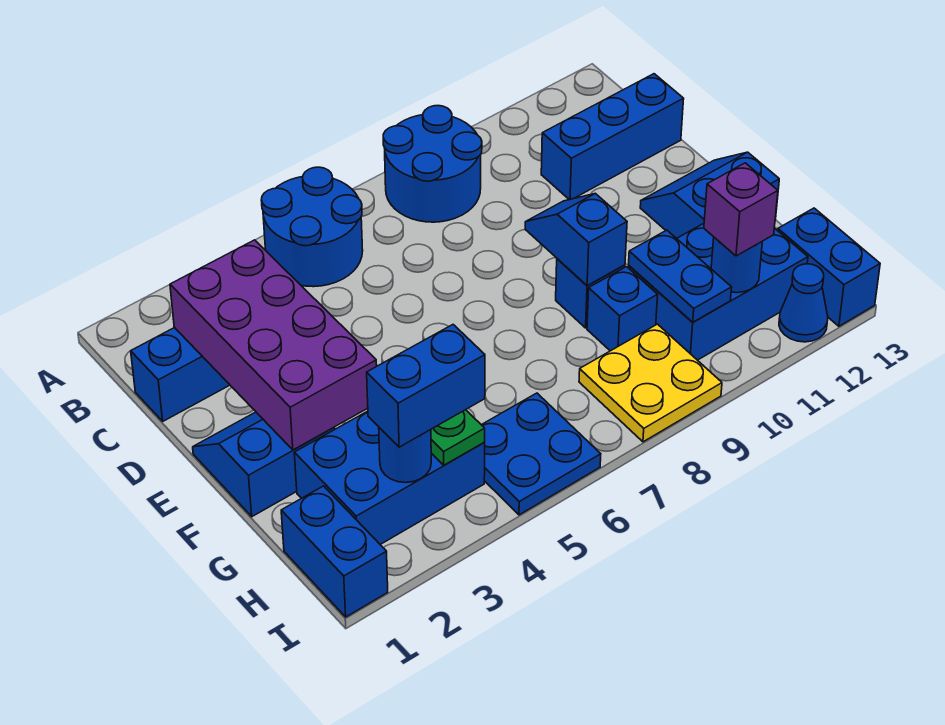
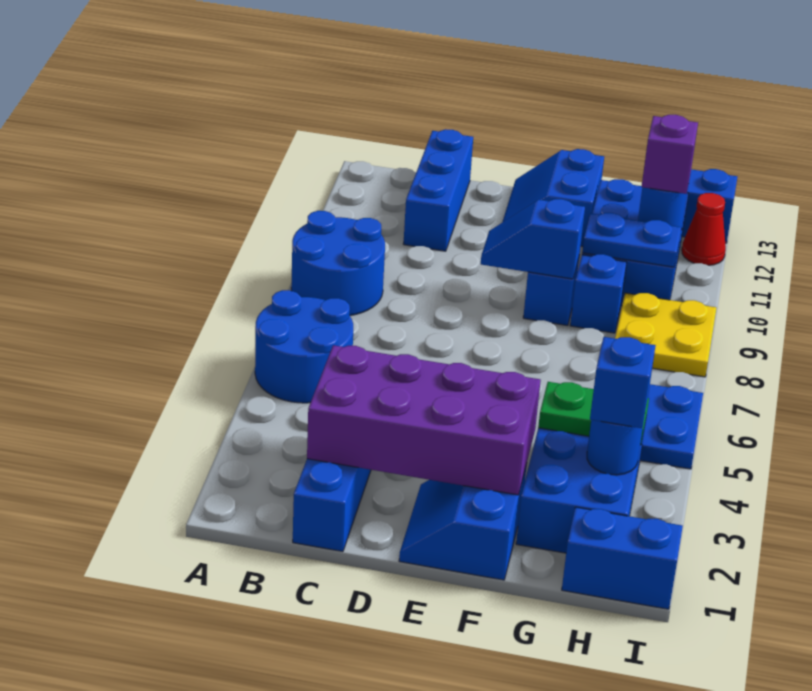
blue brick H3:H4 level 3 -> blue brick H3 level 3
blue cone I12 level 1 -> red cone I12 level 1

